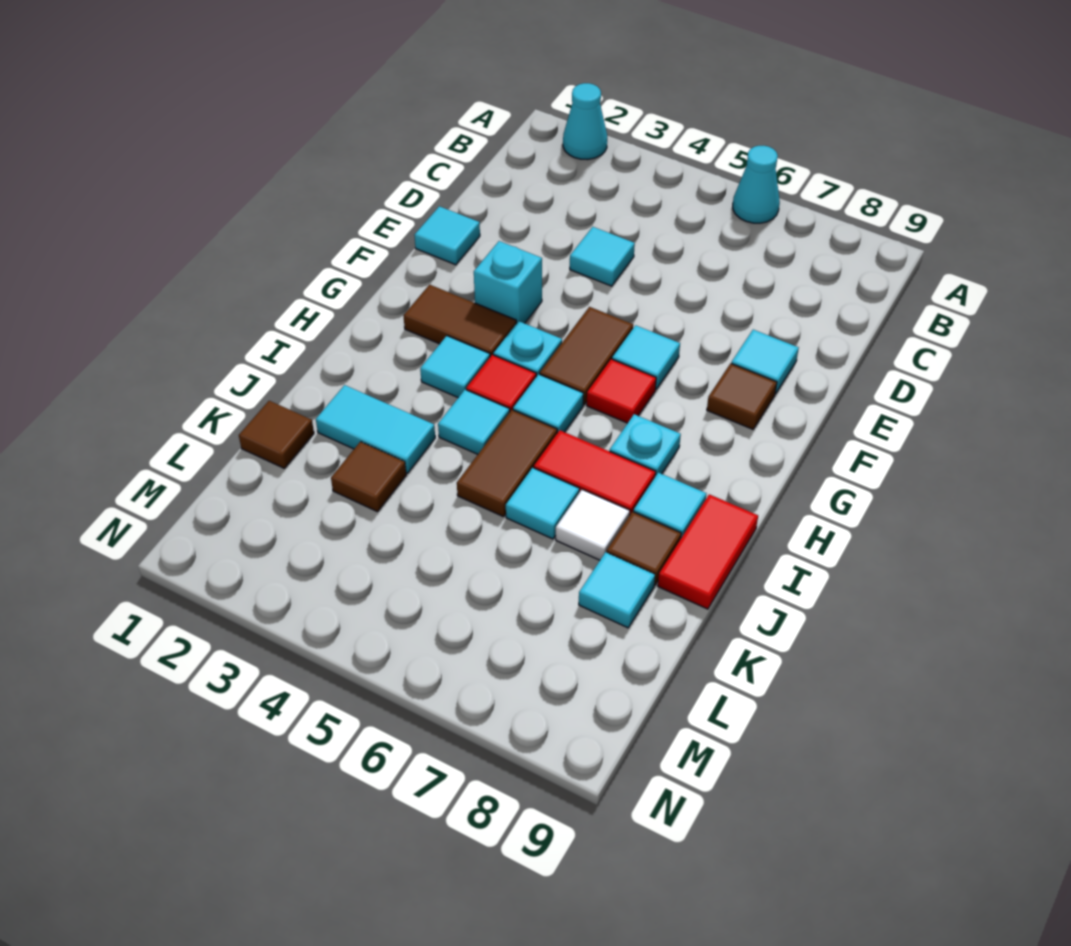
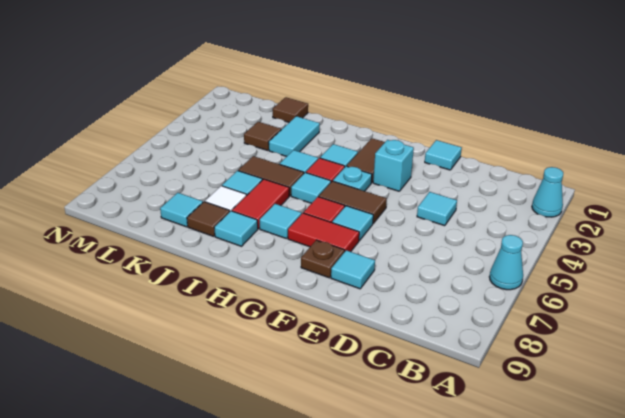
brown tile F8 level 1 -> brown plate F8 level 1
cyan plate H7 level 1 -> cyan tile H7 level 1
red tile I9:J9 level 1 -> red tile F7:G7 level 1

